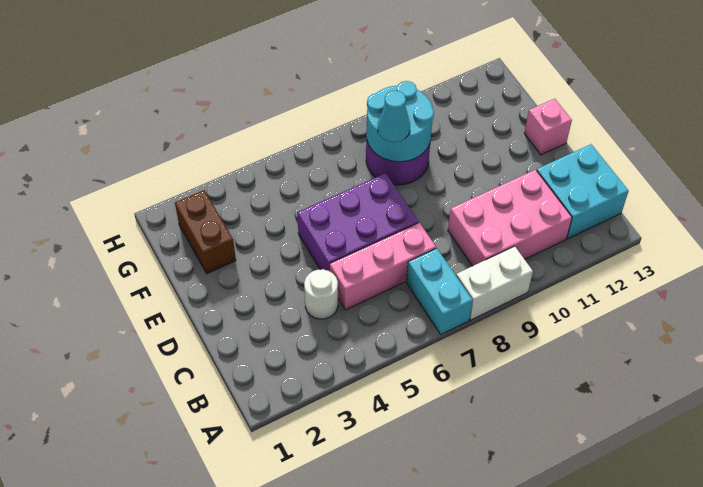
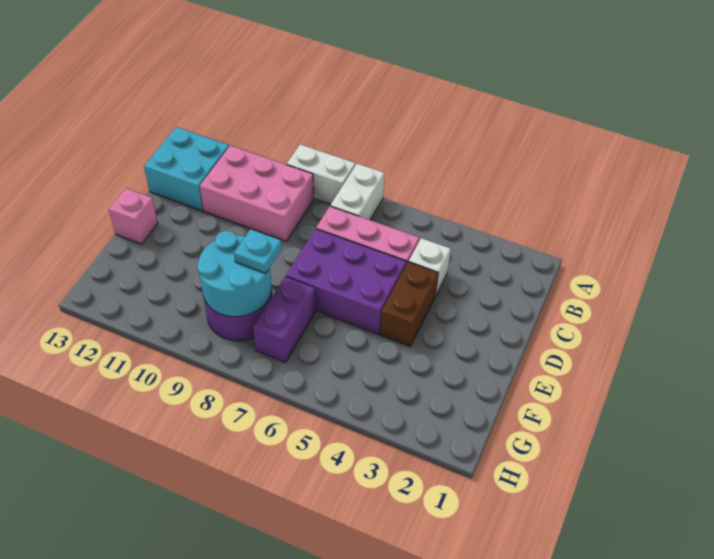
cyan brick A7:B7 level 1 -> white brick A7:B7 level 1
white round brick C4 level 1 -> white brick C4 level 1
brown brick F2:G2 level 1 -> brown brick D4:E4 level 1
none -> purple brick F7:G7 level 1
cyan cone F8 level 3 -> cyan plate F8 level 3

